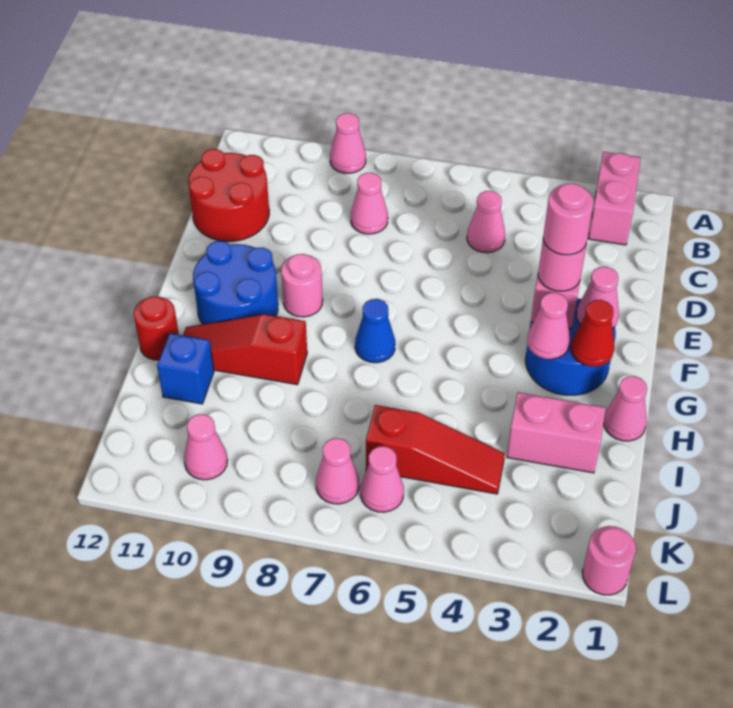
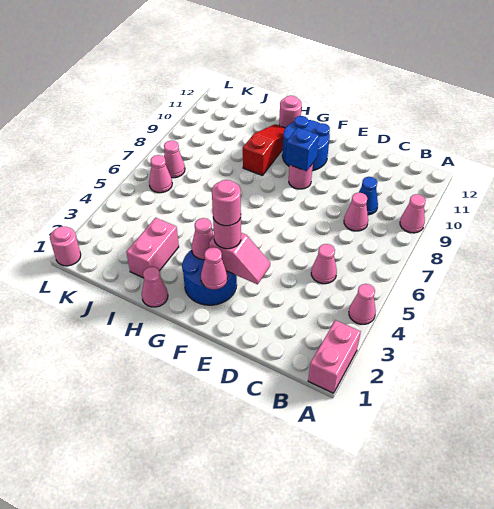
pink brick A2:B2 level 1 -> pink brick A1:A2 level 1
red round brick C11:D12 level 1 -> none
red cone G2 level 2 -> none
blue cone G7 level 1 -> blue cone C9 level 1
red round brick H12 level 1 -> pink round brick H12 level 1
blue brick I11 level 1 -> blue brick F9 level 2
red slope J4:J6 level 1 top 6 -> none
pink cone K10 level 1 -> pink cone A4 level 1

